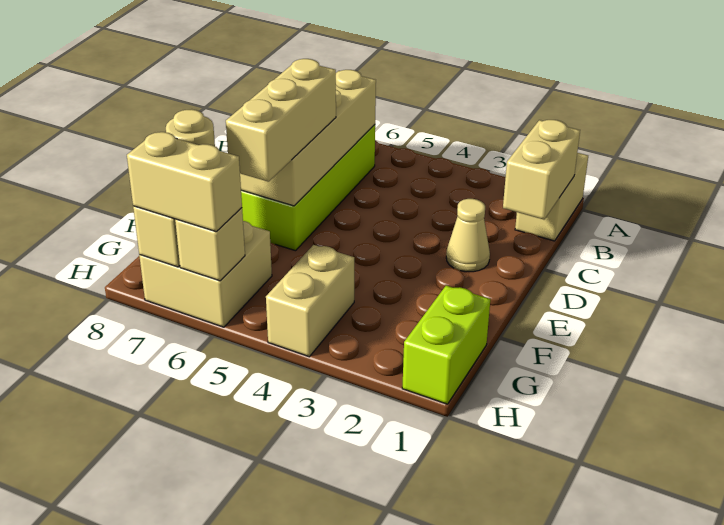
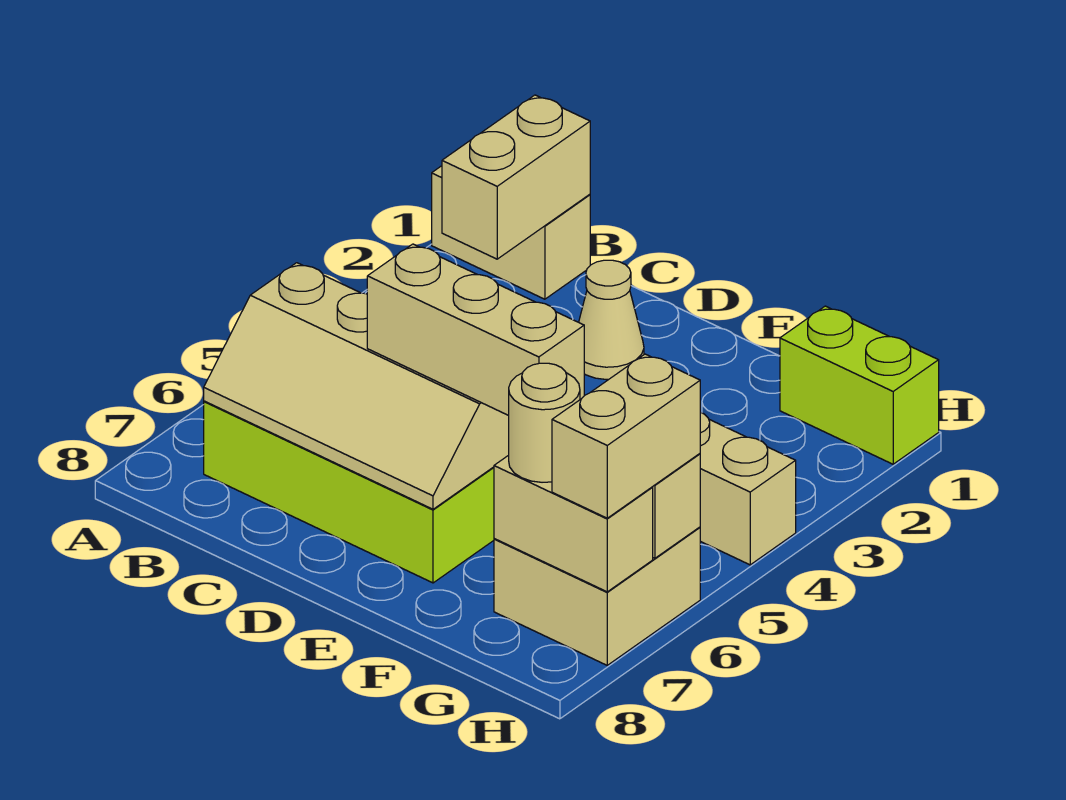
tan brick B1:C1 level 2 -> tan brick B1:B2 level 2

